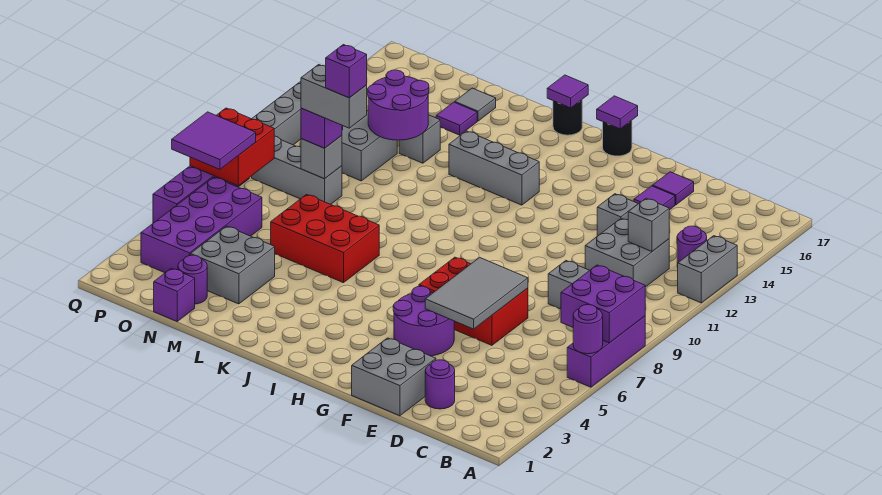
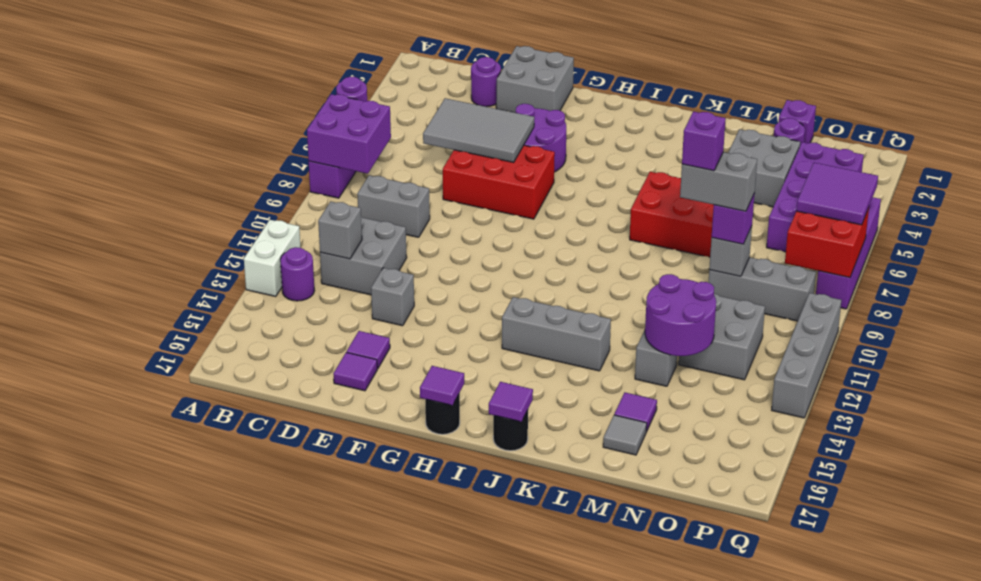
grey brick A12:A13 level 1 -> white brick A12:A13 level 1
grey tile E5:F7 level 2 -> grey tile D5:F6 level 2

